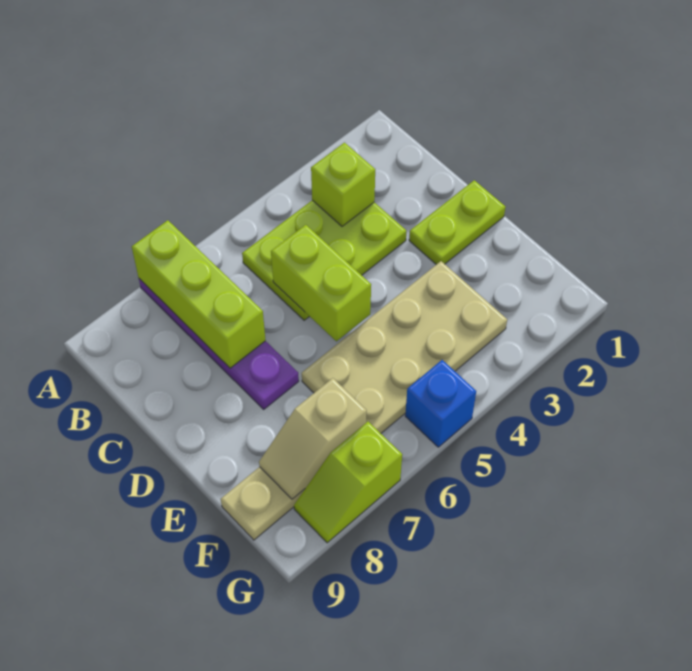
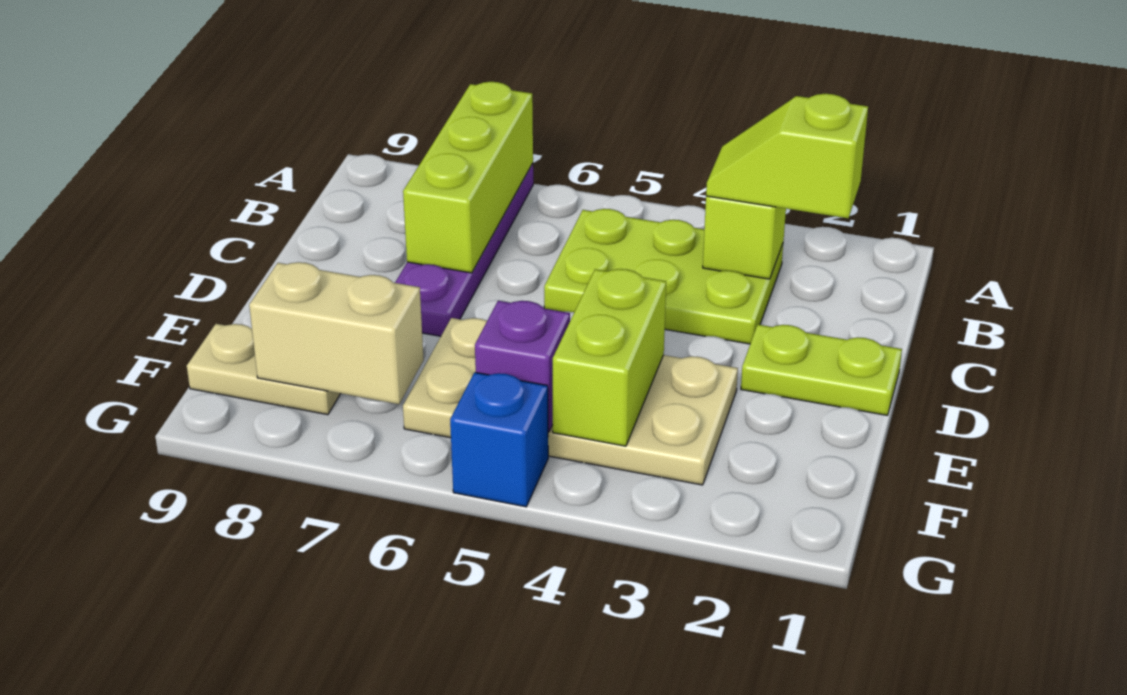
lime brick C5:D5 level 2 -> lime brick E4:F4 level 2
none -> purple brick F5 level 2
tan slope F7:F8 level 2 top 7 -> tan brick F7:F8 level 2
lime slope G7:G8 level 1 top 7 -> lime slope B2:B3 level 3 top 2

